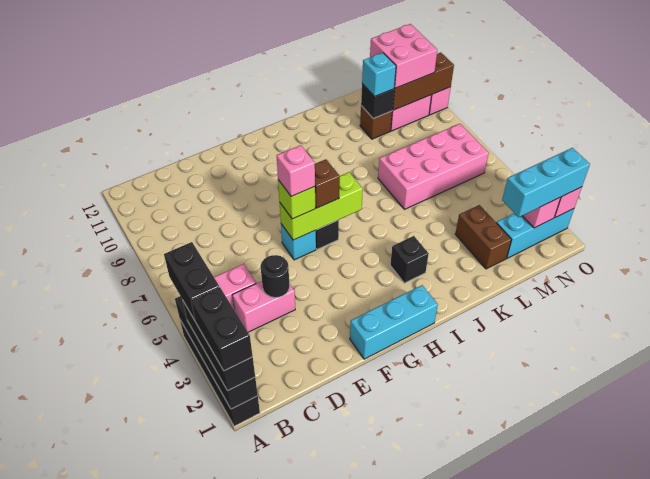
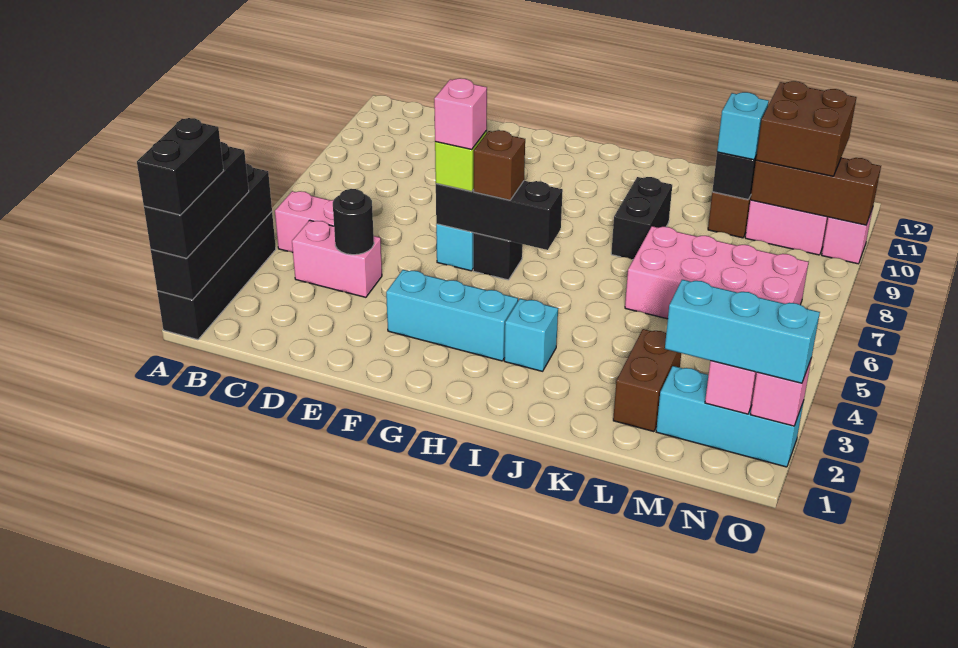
black brick A3:A4 level 4 -> black brick J8:J9 level 1
cyan brick F1:H1 level 1 -> cyan brick F3:H3 level 1
lime brick F6:H6 level 2 -> black brick F6:H6 level 2
black brick I3 level 1 -> cyan brick I3 level 1
pink brick M10:N11 level 3 -> brown brick M10:N11 level 3

